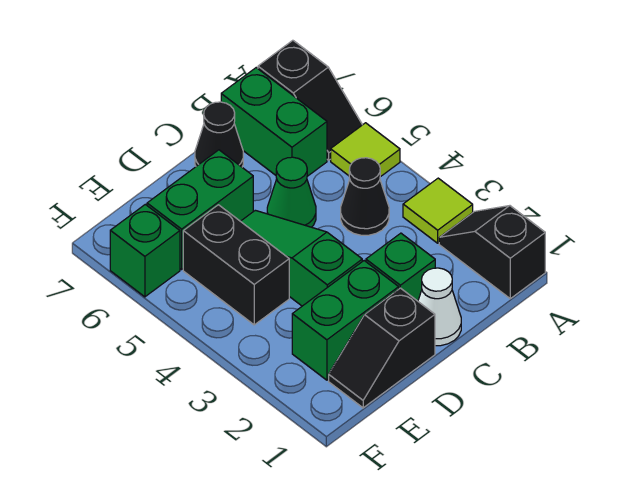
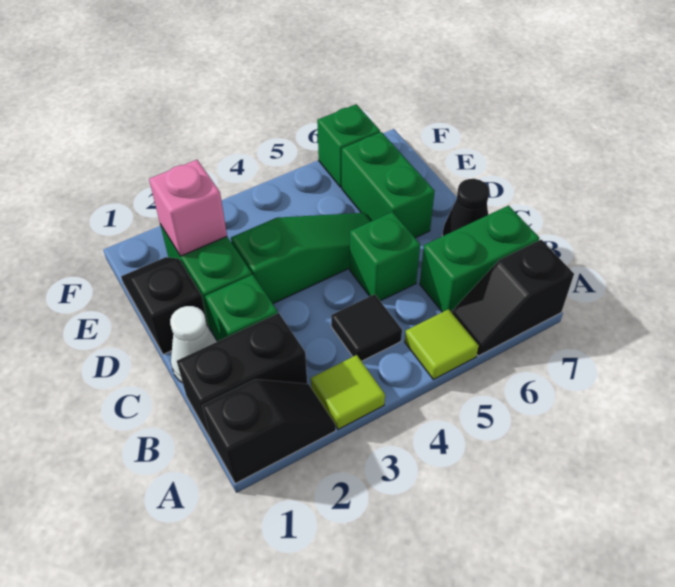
black cone B4 level 1 -> black tile B4 level 1
green cone C5 level 1 -> green brick C5 level 1
none -> pink brick E2 level 2
black brick E4:E5 level 1 -> black brick B1:B2 level 1

